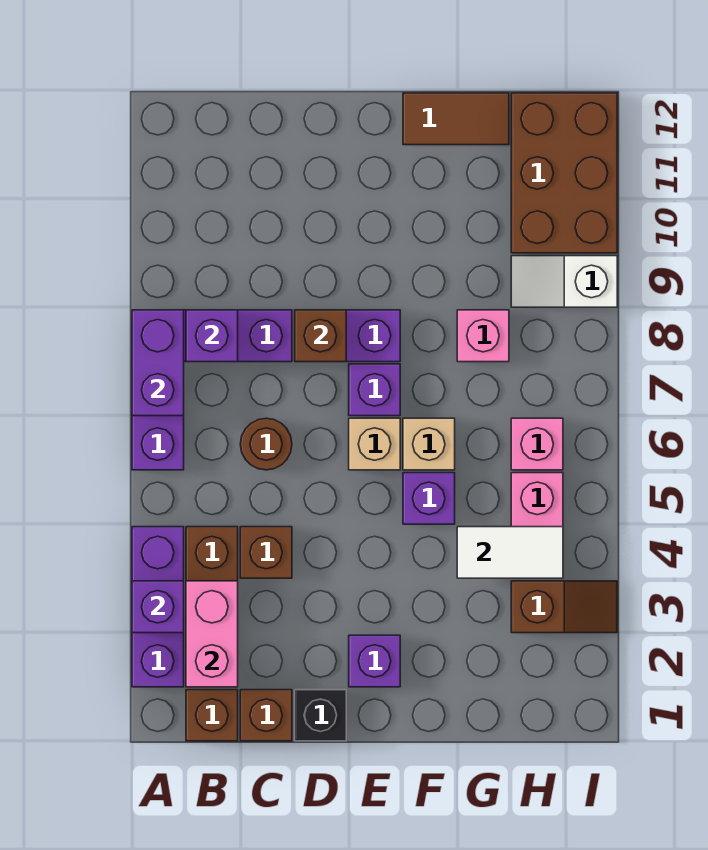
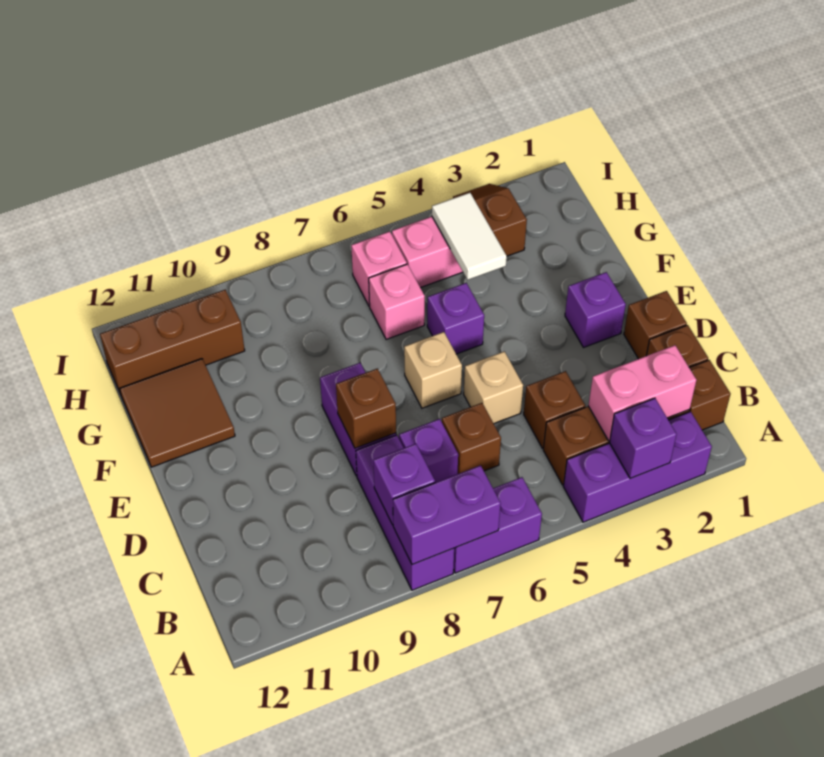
brown round brick C6 level 1 -> brown brick C6 level 1
black brick D1 level 1 -> brown brick D1 level 1
purple brick E7 level 1 -> purple brick C7 level 1
tan brick F6 level 1 -> tan brick D5 level 1
brown tile F12:G12 level 1 -> brown tile F11:G12 level 1
pink brick G8 level 1 -> pink brick G6 level 1
white slope H9:I9 level 1 top I -> none
brown brick H10:I12 level 1 -> brown brick H10:H12 level 1

